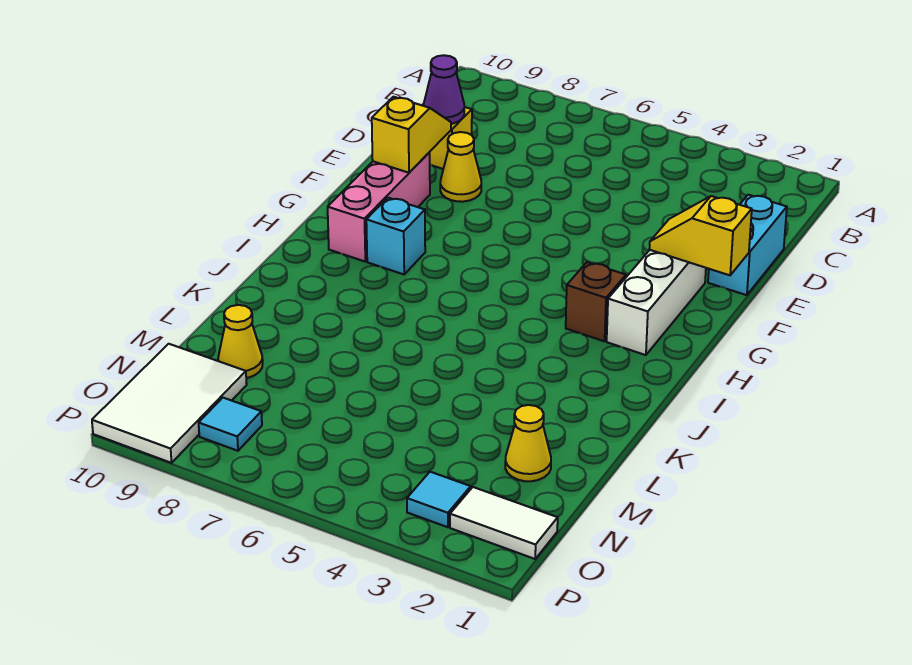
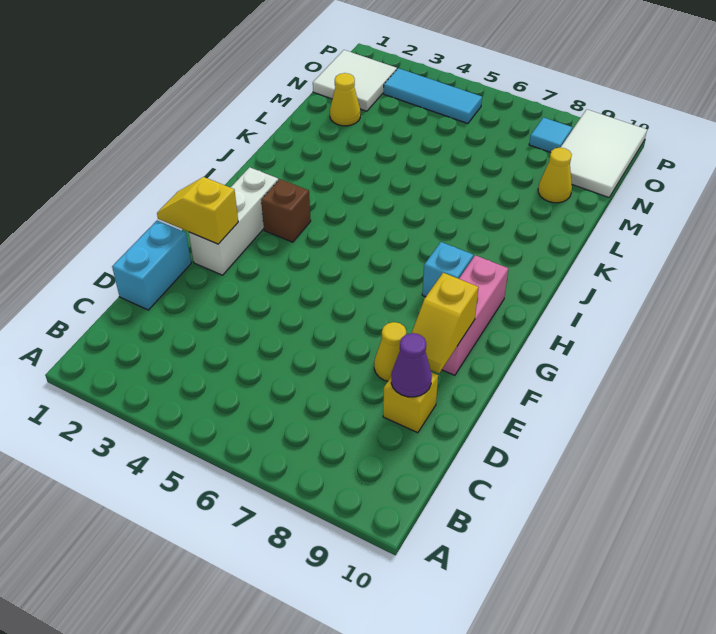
yellow slope F1:F2 level 2 top 1 -> yellow slope F1:F2 level 2 top 2
white tile O1:O2 level 1 -> white tile N1:O2 level 1
cyan tile O3 level 1 -> cyan tile O3:O5 level 1

